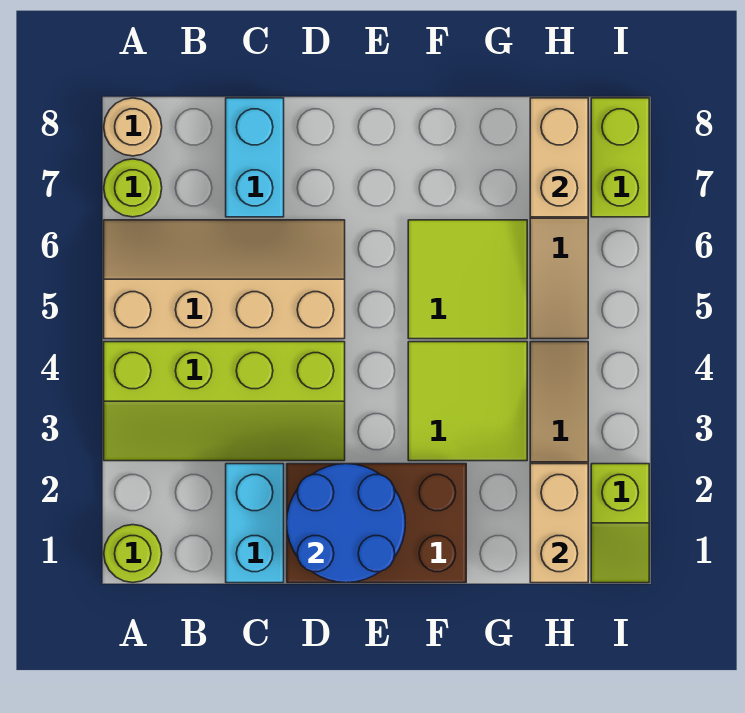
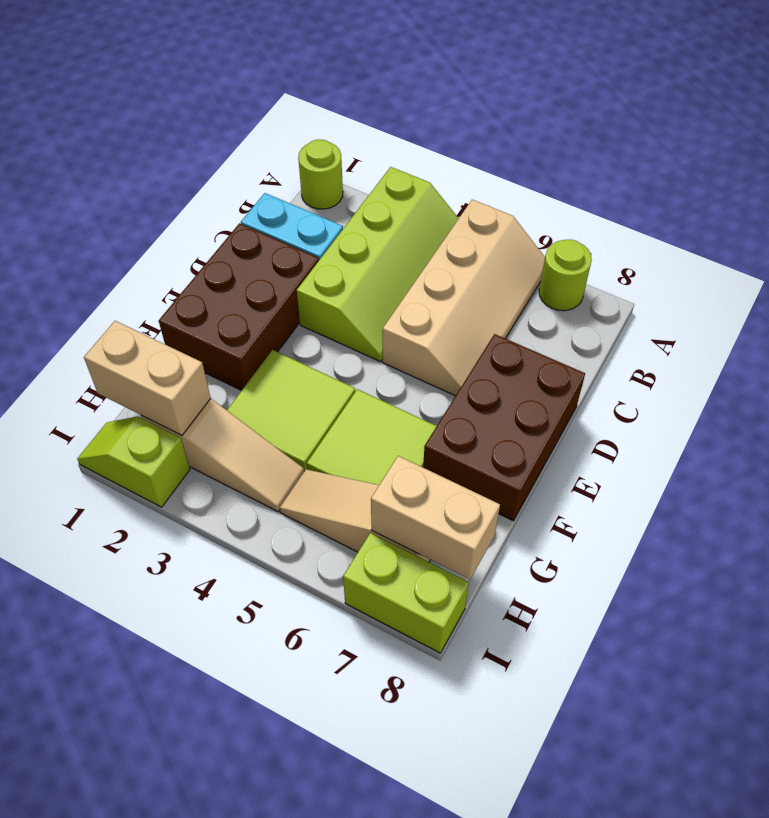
lime slope A3:D4 level 1 top 4 -> lime slope A3:D4 level 1 top 3
tan round brick A8 level 1 -> none
cyan brick C7:C8 level 1 -> none
blue round brick D1:E2 level 2 -> none
none -> brown brick D7:F8 level 1

